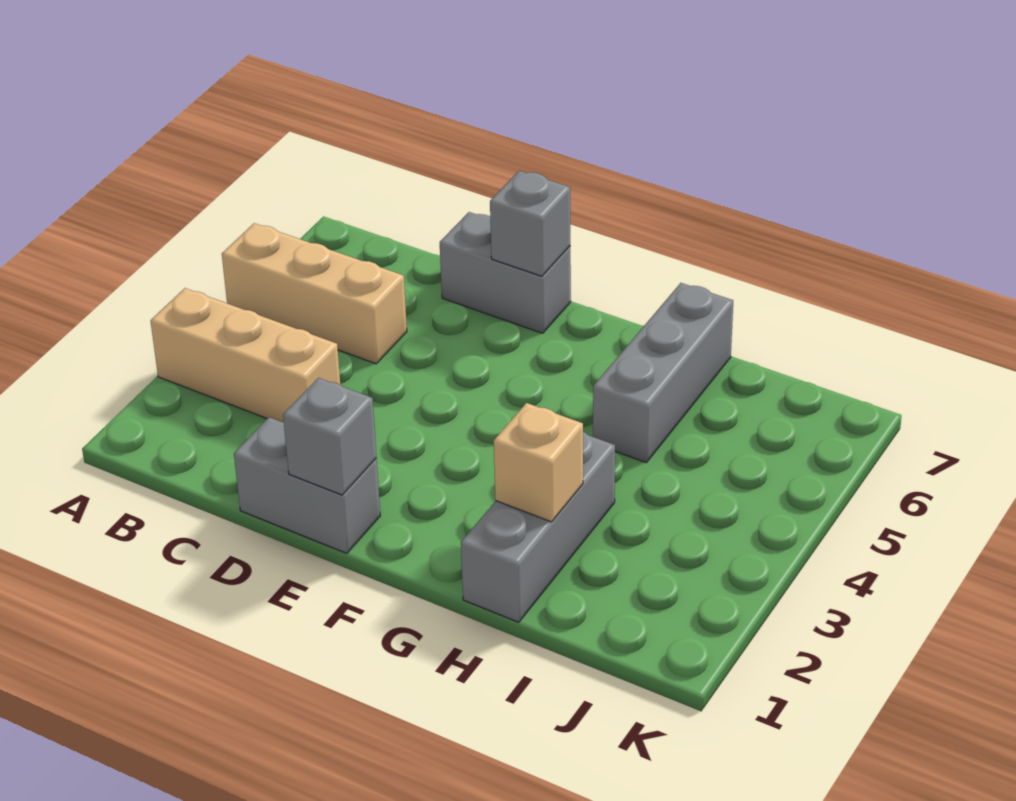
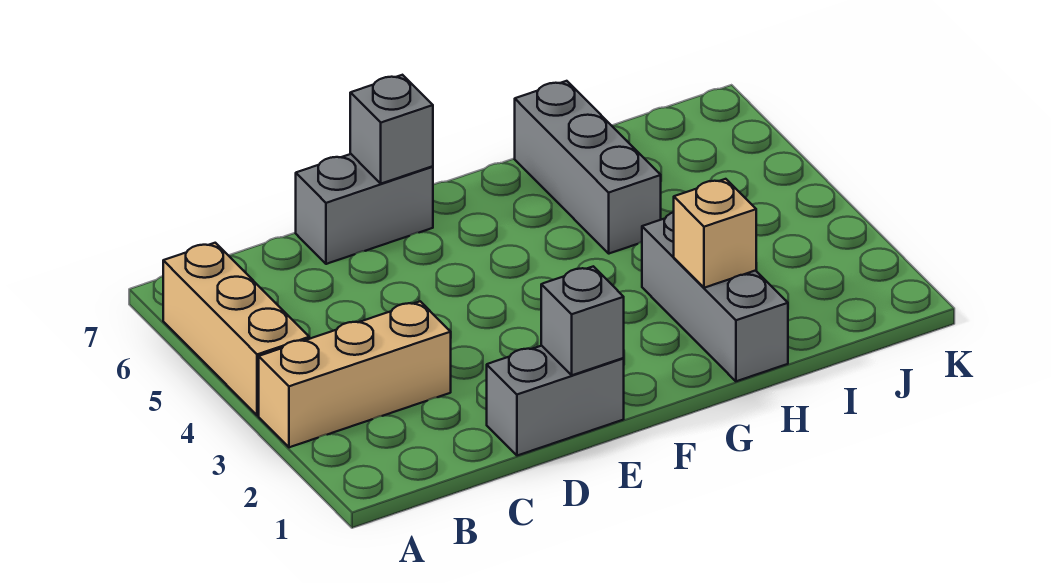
tan brick A5:C5 level 1 -> tan brick A4:A6 level 1

